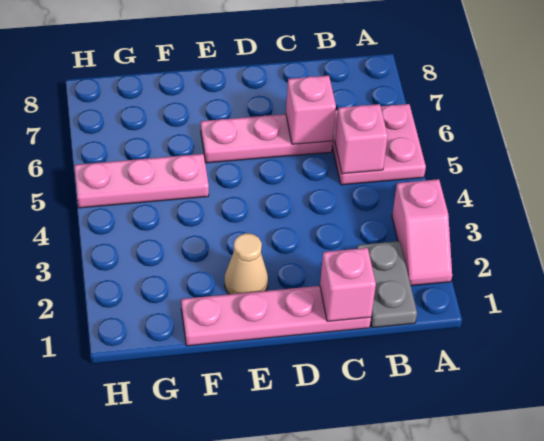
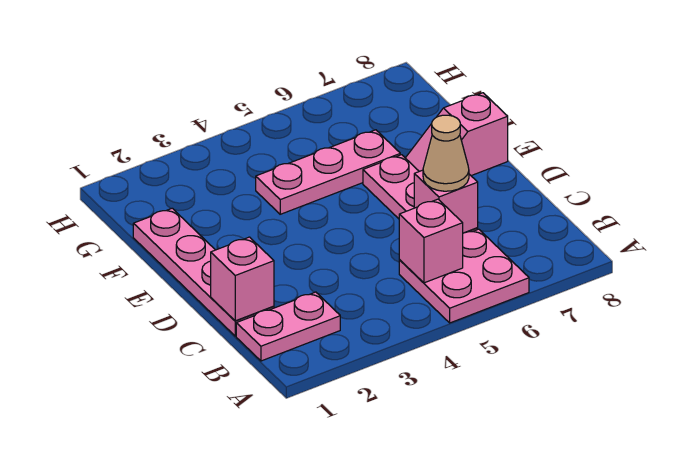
pink slope A2:A3 level 1 top 3 -> pink slope E7:E8 level 1 top 8
grey plate B1:B2 level 1 -> pink plate B1:B2 level 1
tan cone E2 level 1 -> tan cone C6 level 3
pink plate F5:H5 level 1 -> pink plate F4:F6 level 1

